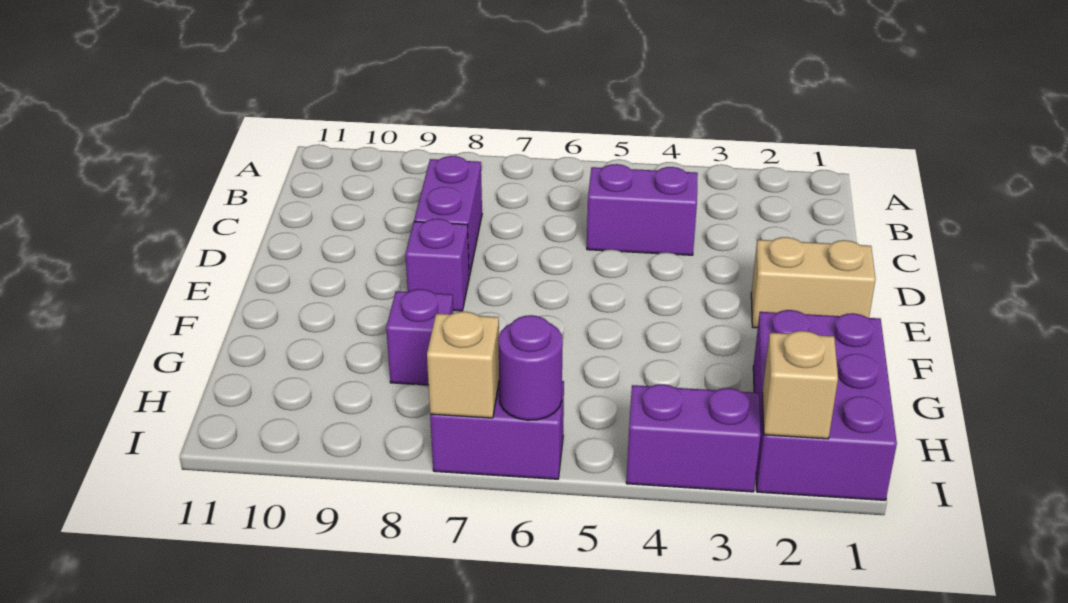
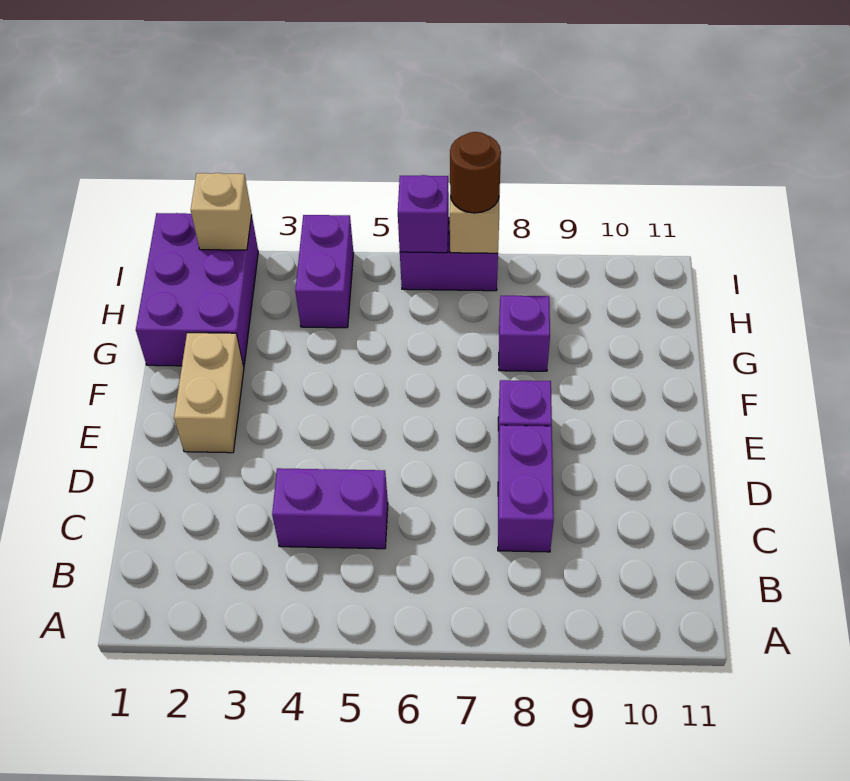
tan brick E1:E2 level 1 -> tan brick E2:F2 level 1
purple brick I3:I4 level 1 -> purple brick H4:I4 level 1
purple round brick I6 level 2 -> purple brick I6 level 2
none -> brown round brick I7 level 3

